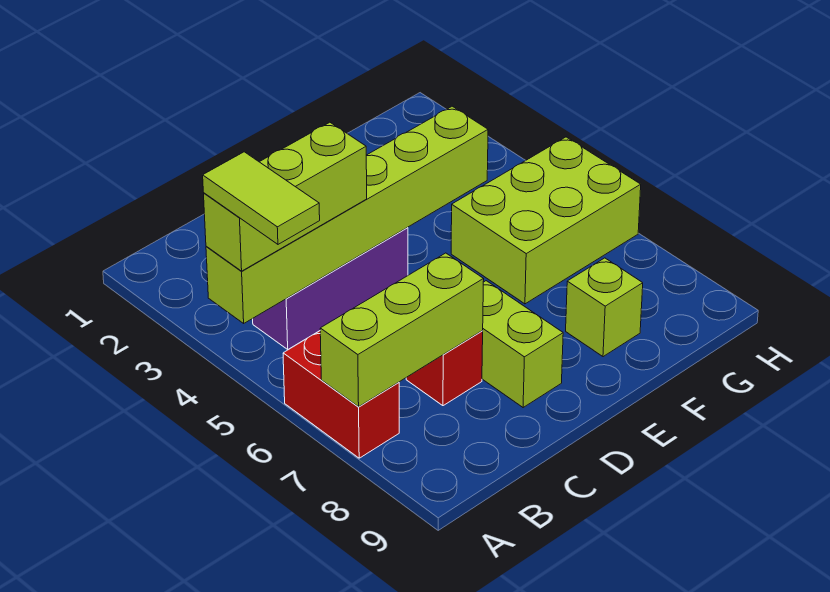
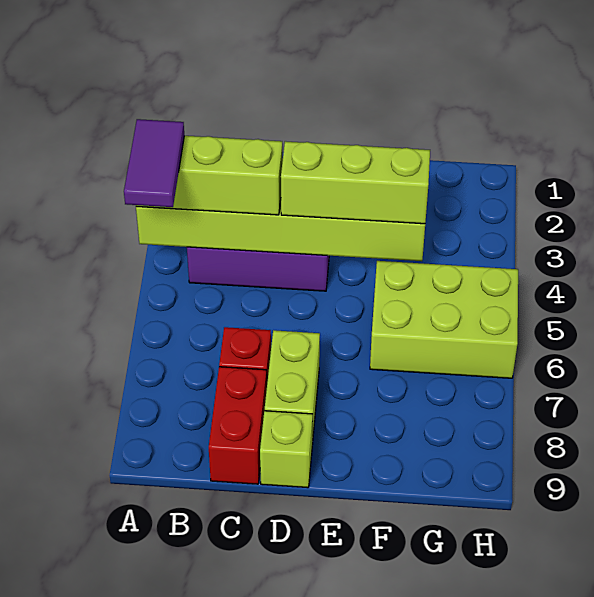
lime tile A4:A5 level 4 -> purple tile A4:A5 level 4
red brick A6:A7 level 1 -> red brick C8:C9 level 1
lime brick A7:C7 level 2 -> lime brick D4:F4 level 3
lime brick F8 level 1 -> lime brick D9 level 1

